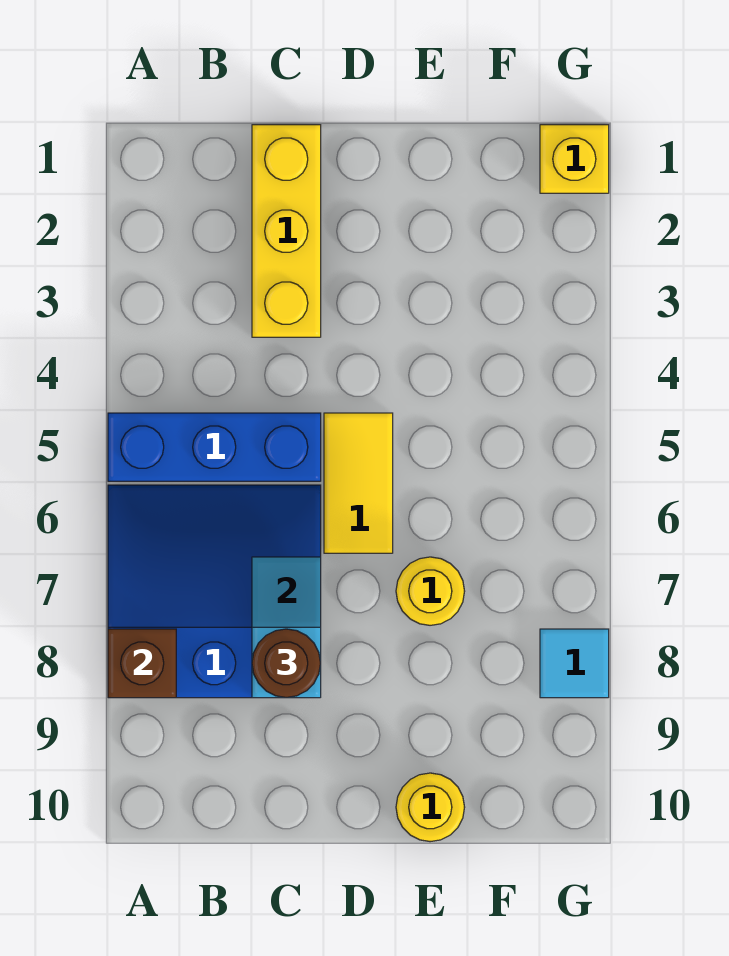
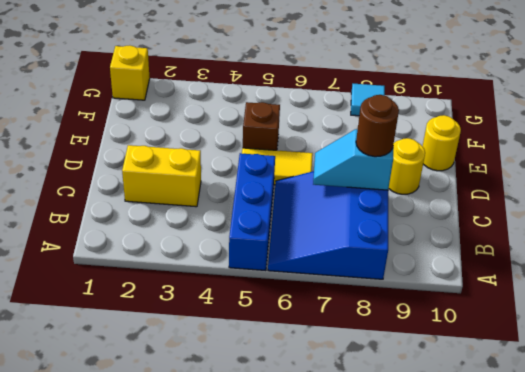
brown brick A8 level 2 -> brown brick E5 level 1
yellow brick C1:C3 level 1 -> yellow brick C2:C3 level 1
yellow round brick E7 level 1 -> yellow round brick D9 level 1

